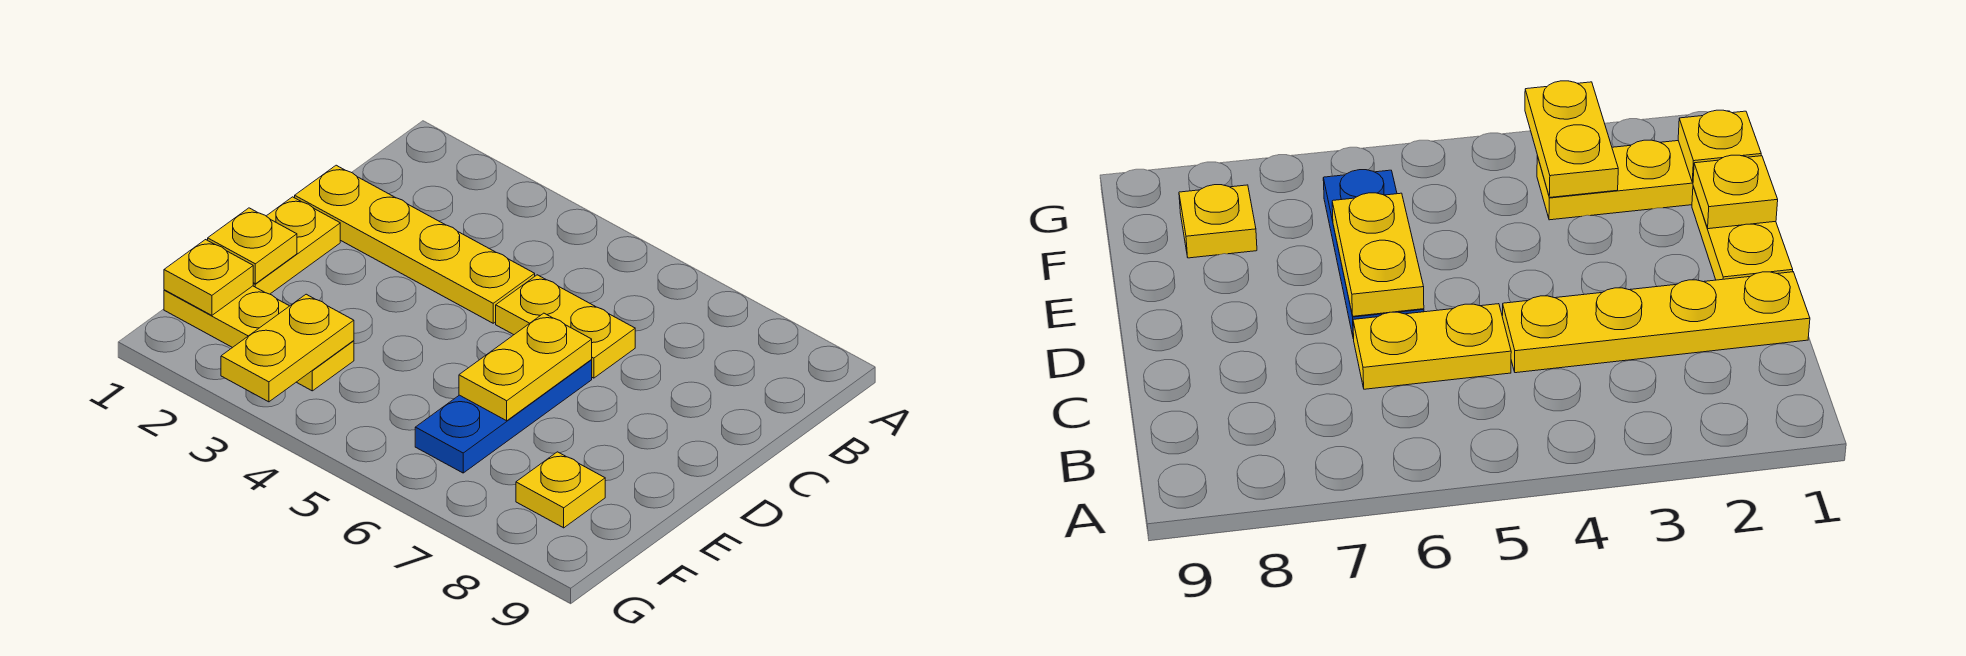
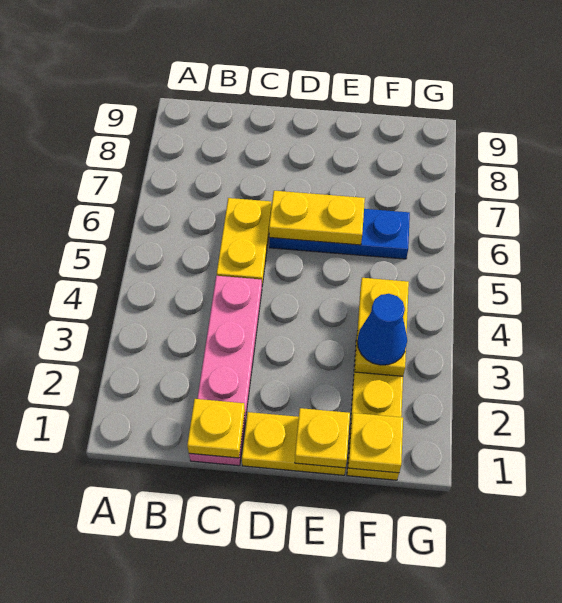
yellow plate C1:C4 level 1 -> pink plate C1:C4 level 1
yellow plate F3:G3 level 2 -> yellow plate F3:F4 level 2
none -> blue cone F3 level 3
yellow plate F8 level 1 -> yellow plate C1 level 2

